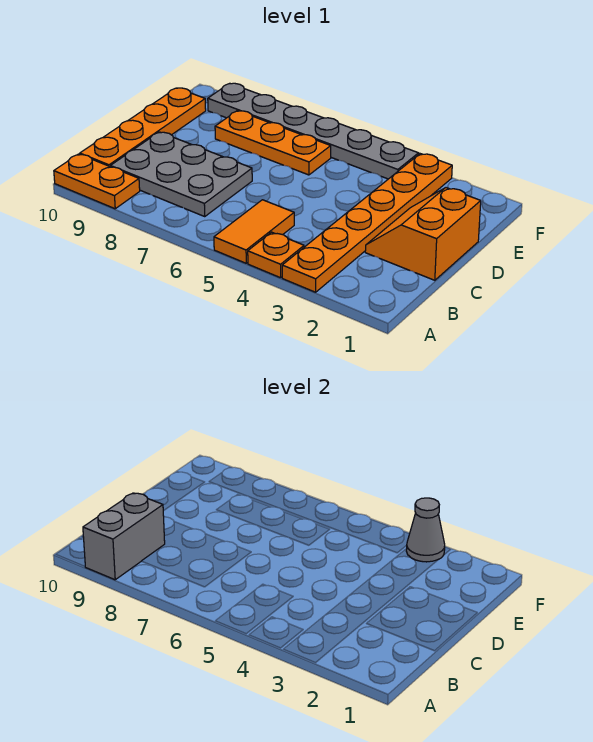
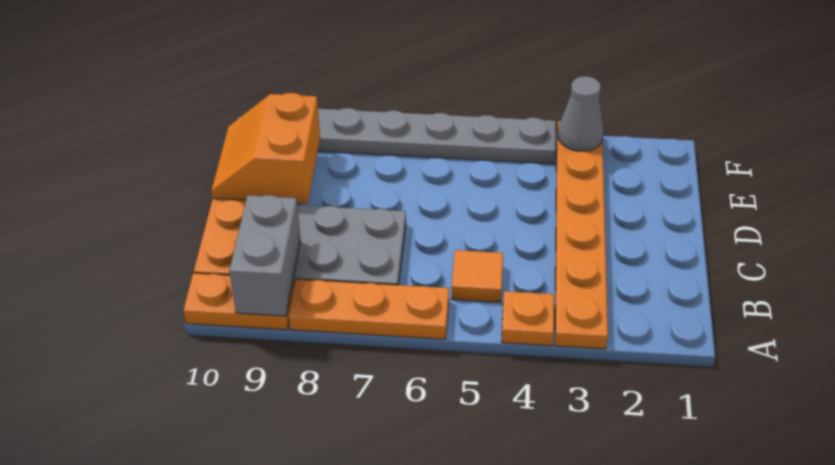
orange tile A5:B5 level 1 -> orange tile B5 level 1
orange slope C1:D2 level 1 top 1 -> orange slope D9:E10 level 2 top 9
orange plate E6:E8 level 1 -> orange plate A6:A8 level 1

